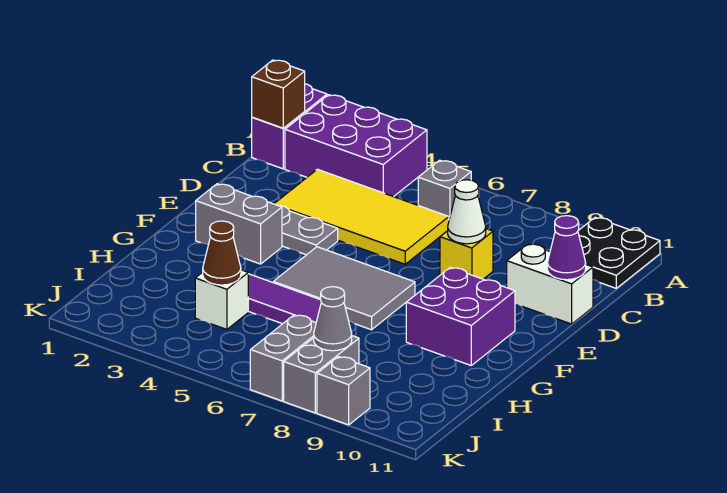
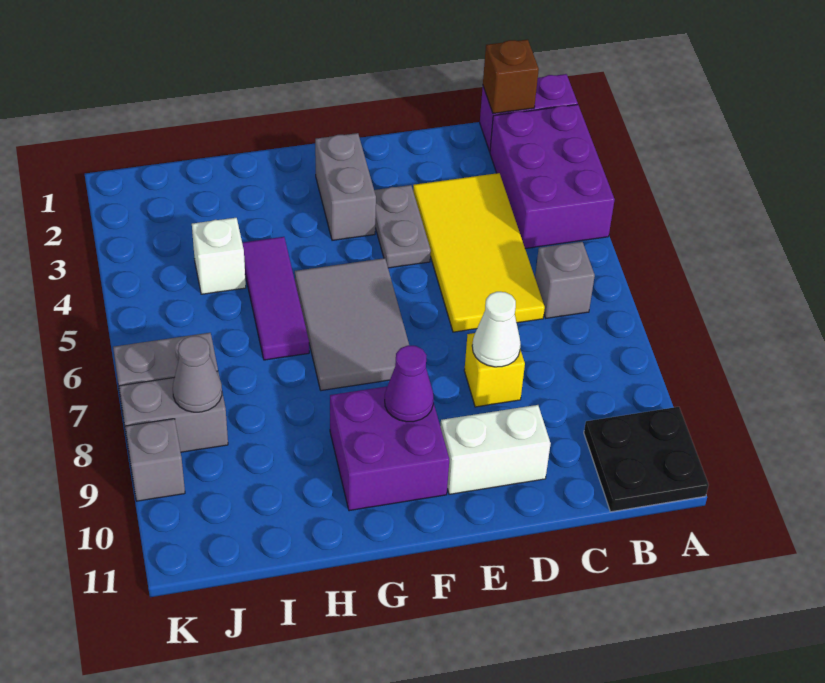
white brick D10:D11 level 1 -> white brick D10:E10 level 1
purple cone D11 level 2 -> purple cone F9 level 2
brown cone I4 level 2 -> none

